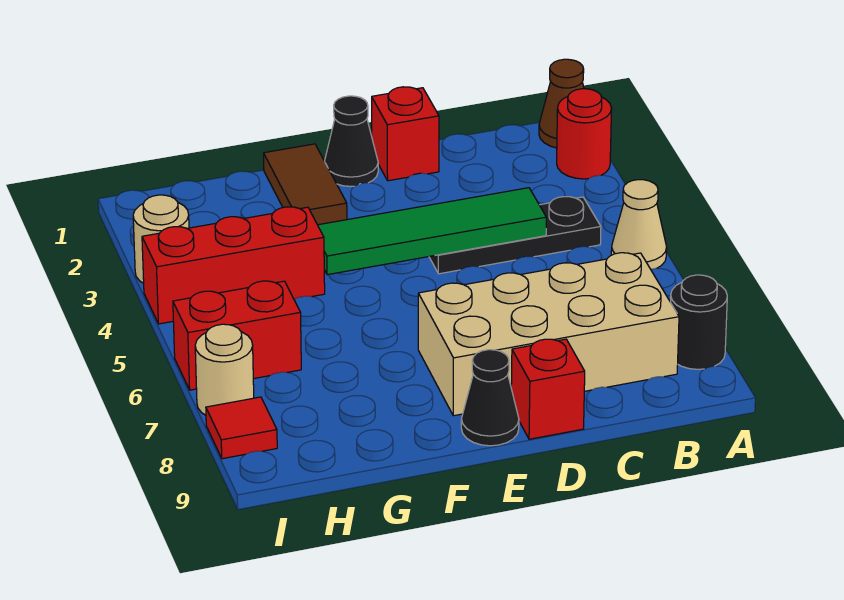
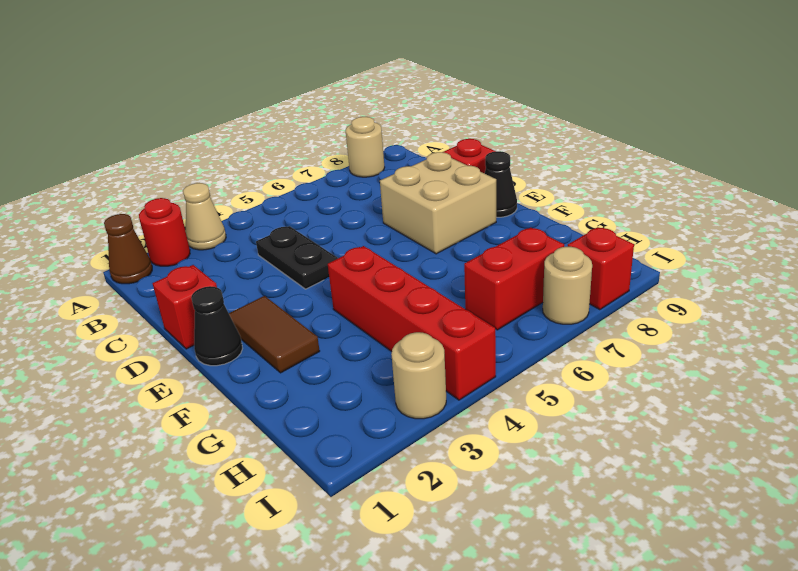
tan cone A5 level 1 -> tan cone A3 level 1
black round brick A8 level 1 -> tan round brick A8 level 1
black plate B4:D4 level 1 -> black plate C4:D4 level 1
tan brick B7:E8 level 1 -> tan brick D7:E8 level 1
green tile C4:F4 level 2 -> none
brown tile F1:F2 level 1 -> brown tile E2:F2 level 1
red brick G4:I4 level 1 -> red brick F4:I4 level 1
red brick H6:I6 level 1 -> red brick H6:H7 level 1
red tile I8 level 1 -> red brick I8 level 1

